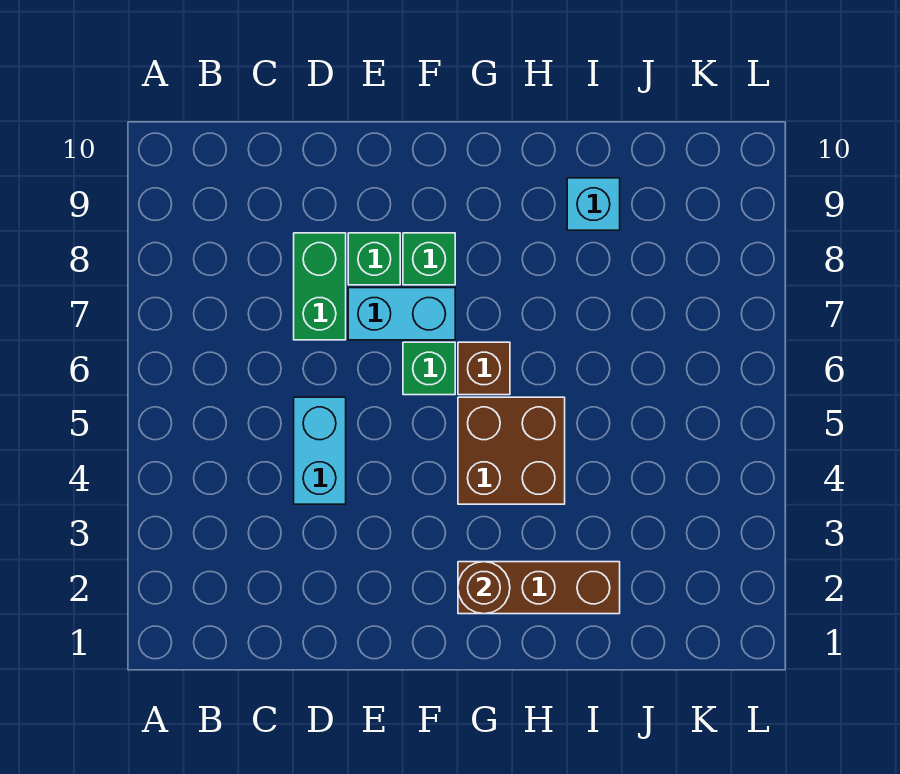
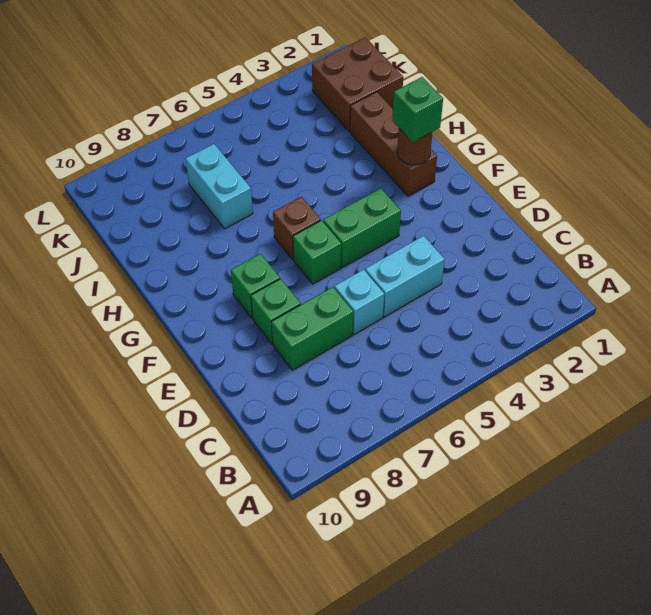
cyan brick E7:F7 level 1 -> cyan brick I7:J7 level 1
none -> green brick F4:F5 level 1
none -> green brick G2 level 3
brown brick G4:H5 level 1 -> brown brick J1:K2 level 1
cyan brick I9 level 1 -> cyan brick D6 level 1

